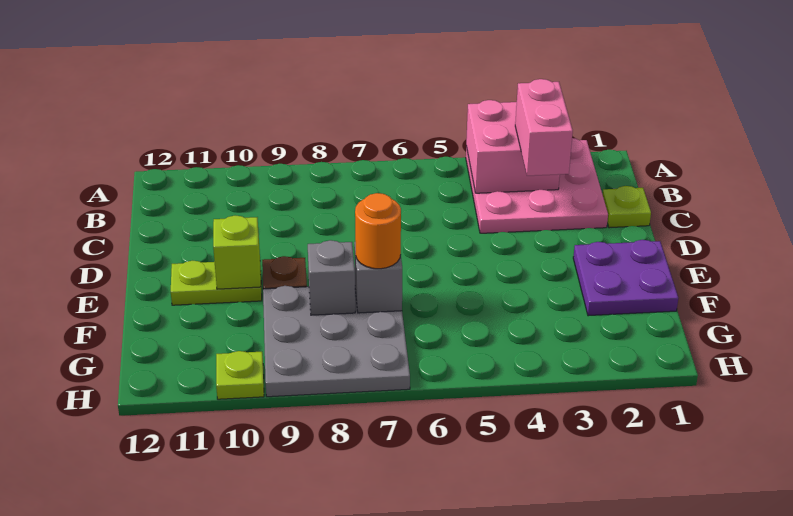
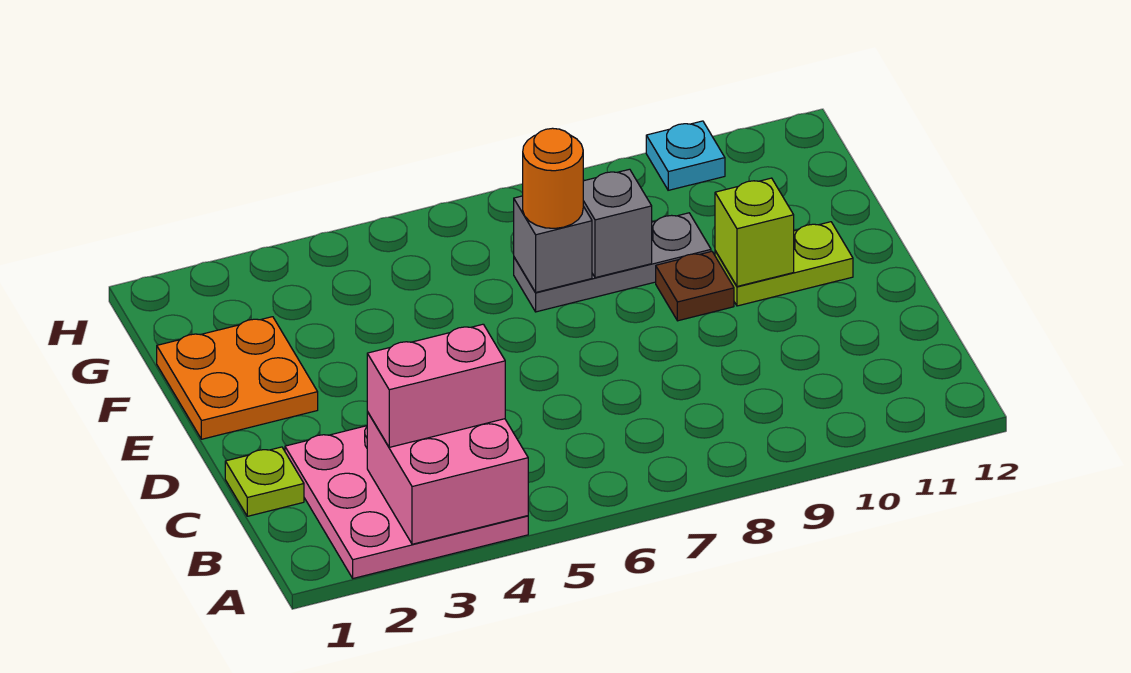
pink brick B3:C3 level 3 -> pink brick B3:B4 level 3
purple plate E1:F2 level 1 -> orange plate E1:F2 level 1
grey plate F7:H9 level 1 -> grey plate F7:F9 level 1
lime plate H10 level 1 -> cyan plate H10 level 1

